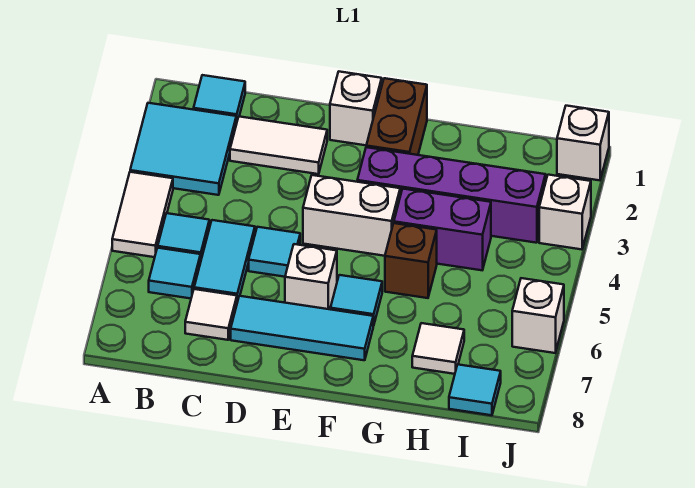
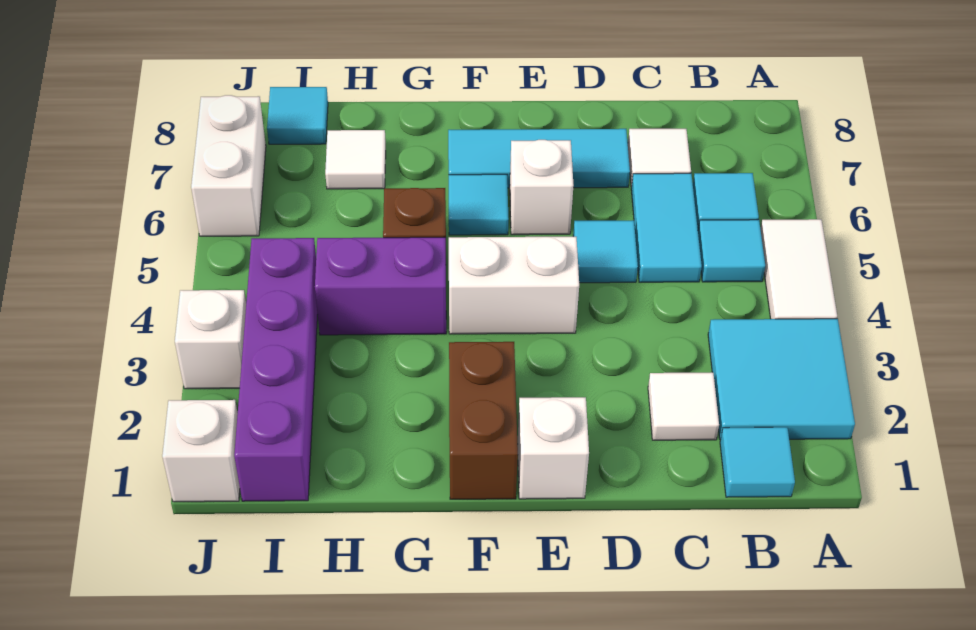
white tile C2:D2 level 1 -> white tile C2 level 1
purple brick F3:I3 level 1 -> purple brick I1:I4 level 1
white brick J6 level 1 -> white brick J6:J7 level 1

